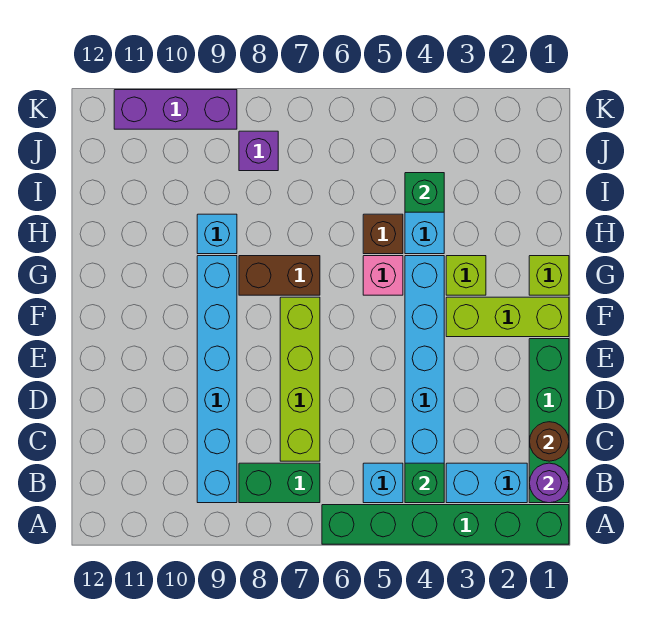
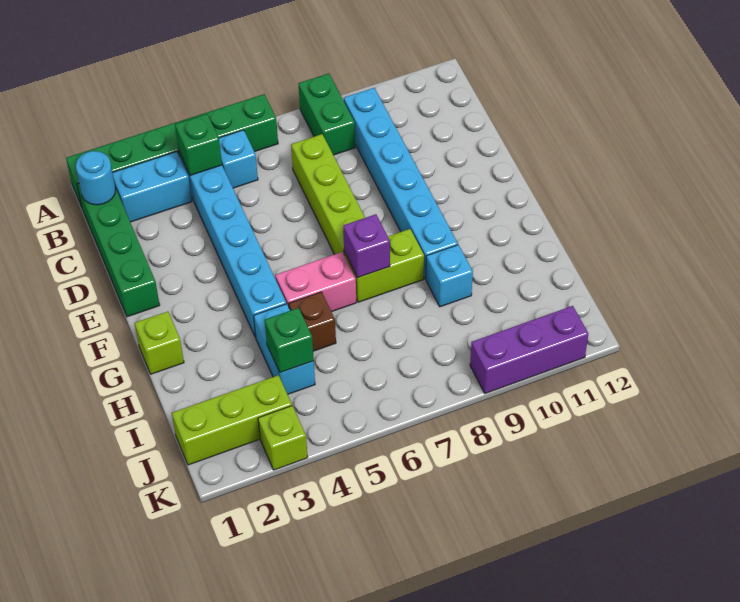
purple round brick B1 level 2 -> cyan round brick B1 level 2
green brick B7:B8 level 1 -> green brick A8:B8 level 1
brown round brick C1 level 2 -> none
lime brick F1:F3 level 1 -> lime brick J1:J3 level 1
lime brick G3 level 1 -> lime brick K3 level 1
pink brick G5 level 1 -> pink brick G5:G6 level 1
brown brick G7:G8 level 1 -> lime brick G7:G8 level 1
purple brick J8 level 1 -> purple brick G7 level 2

